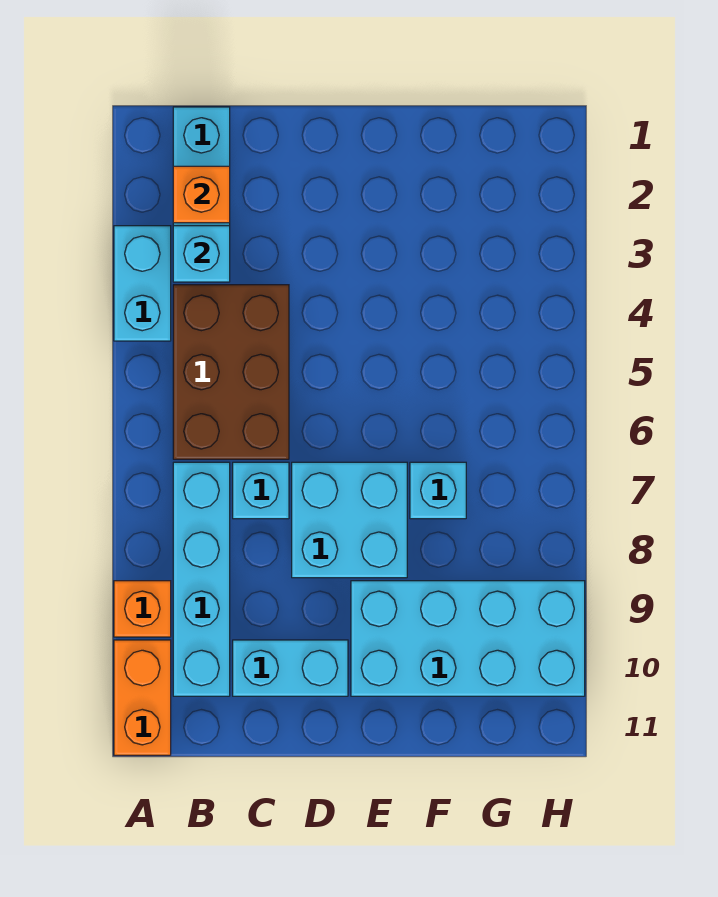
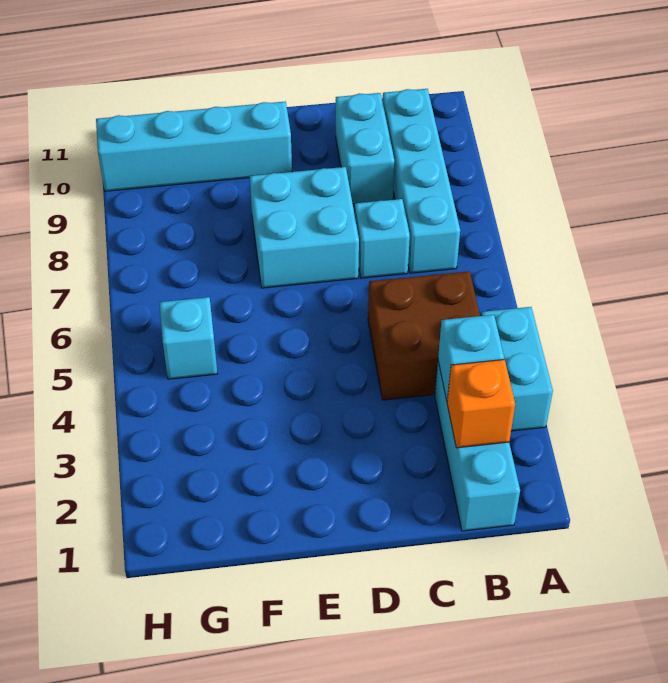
orange brick A9 level 1 -> none
orange brick A10:A11 level 1 -> none
brown brick B4:C6 level 1 -> brown brick B4:C5 level 1
cyan brick C10:D10 level 1 -> cyan brick C9:C10 level 1
cyan brick E9:H10 level 1 -> cyan brick E10:H10 level 1
cyan brick F7 level 1 -> cyan brick G5 level 1

